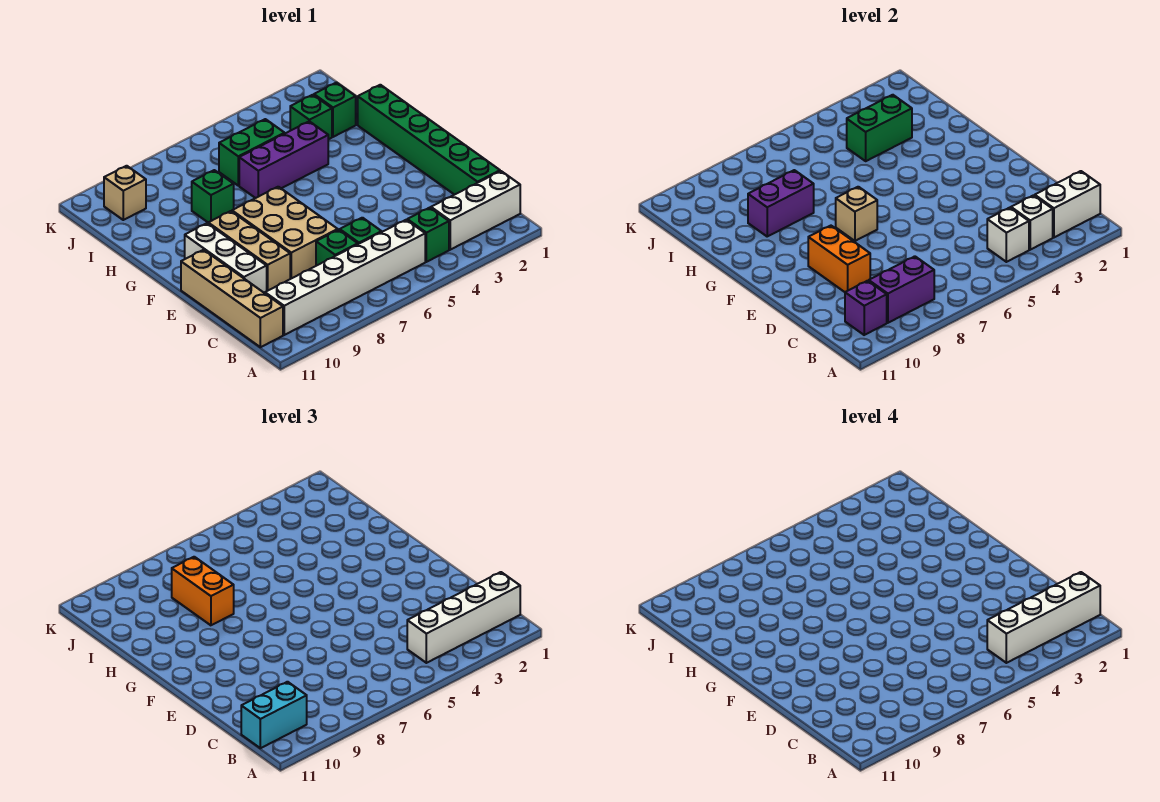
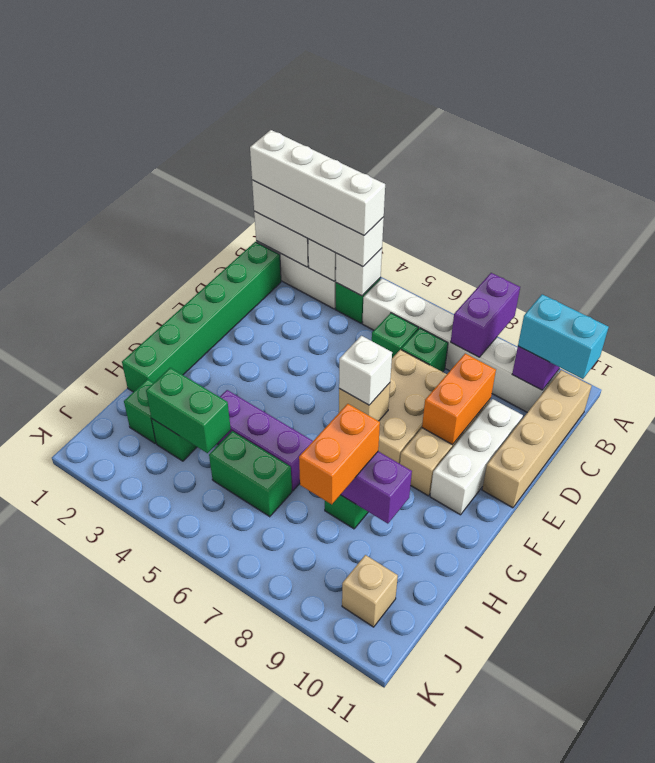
purple brick B8:B9 level 2 -> purple brick A8:B8 level 2
none -> white brick F7 level 3

